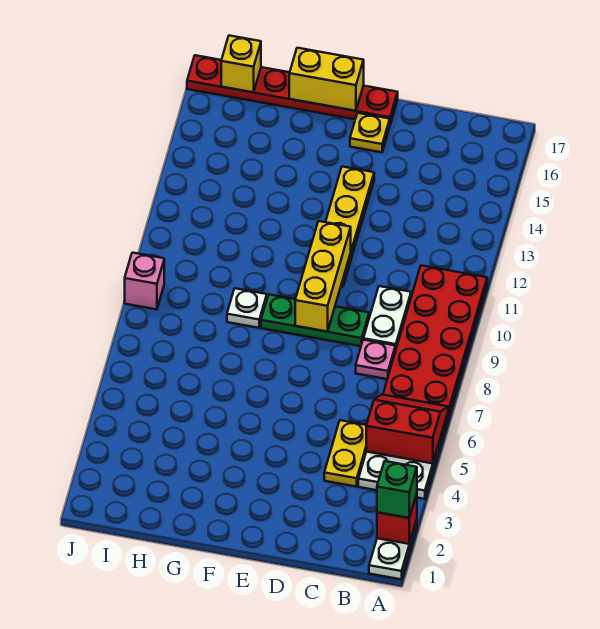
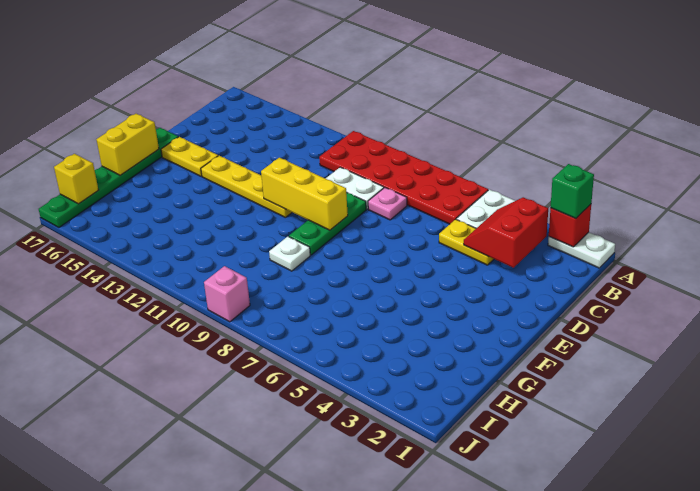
red slope A5:B6 level 2 top 5 -> red slope B3:C4 level 2 top 3
yellow plate E16 level 1 -> yellow plate E15:E16 level 1
red plate E17:J17 level 1 -> green plate E17:J17 level 1

